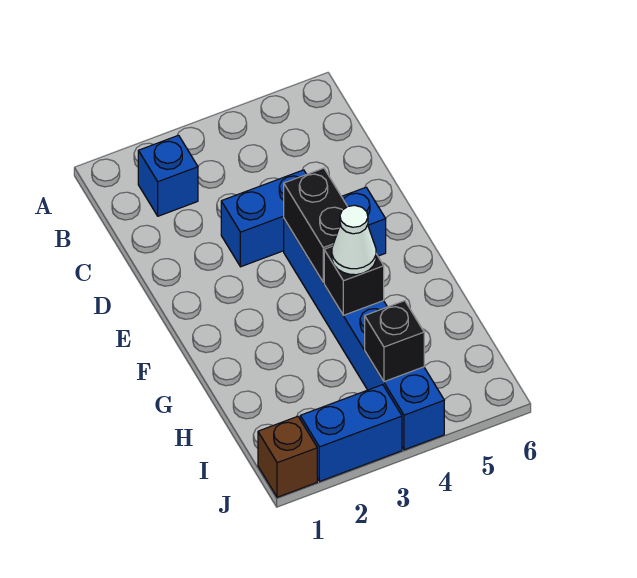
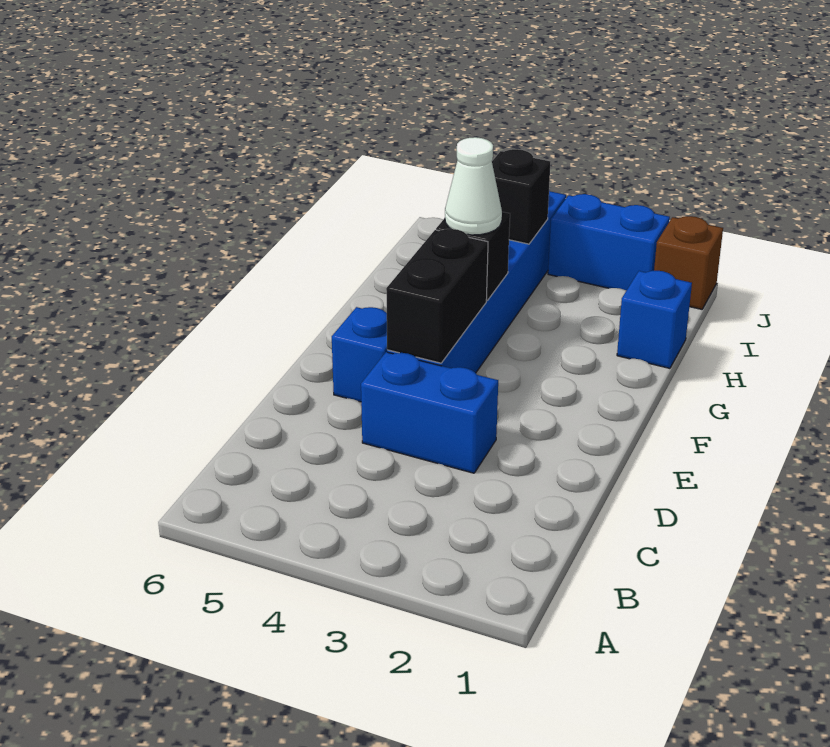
blue brick B2 level 1 -> blue brick H1 level 1

